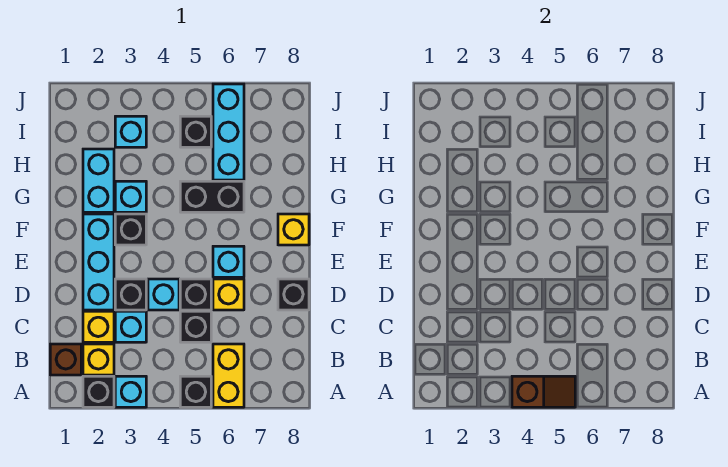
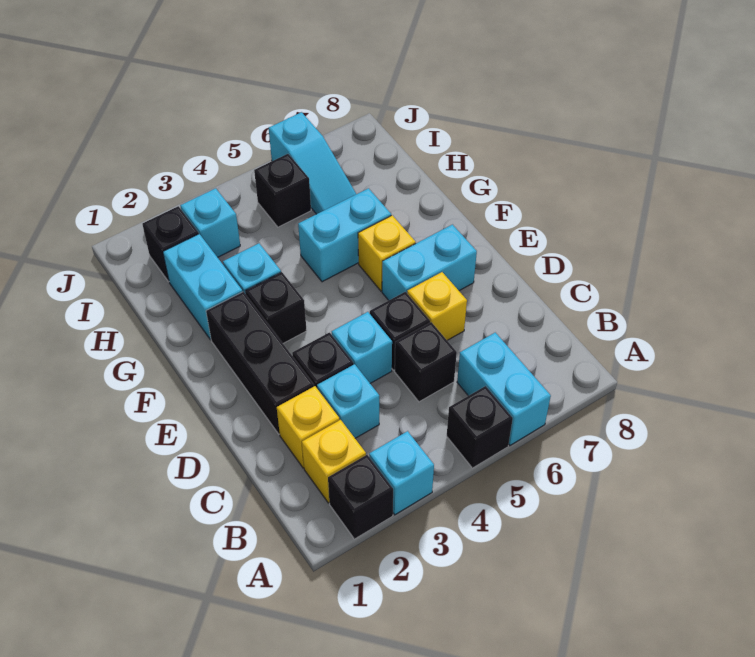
brown slope A4:A5 level 2 top 4 -> none
yellow brick A6:B6 level 1 -> cyan brick A6:B6 level 1
brown brick B1 level 1 -> none
cyan brick D2:F2 level 1 -> black brick D2:F2 level 1
black brick D8 level 1 -> black brick I2 level 1
cyan brick E6 level 1 -> cyan brick E6:E7 level 1
yellow brick F8 level 1 -> yellow brick F6 level 1
black brick G5:G6 level 1 -> cyan brick G5:G6 level 1
cyan brick H6:J6 level 1 -> cyan slope H6:J6 level 1 top J

